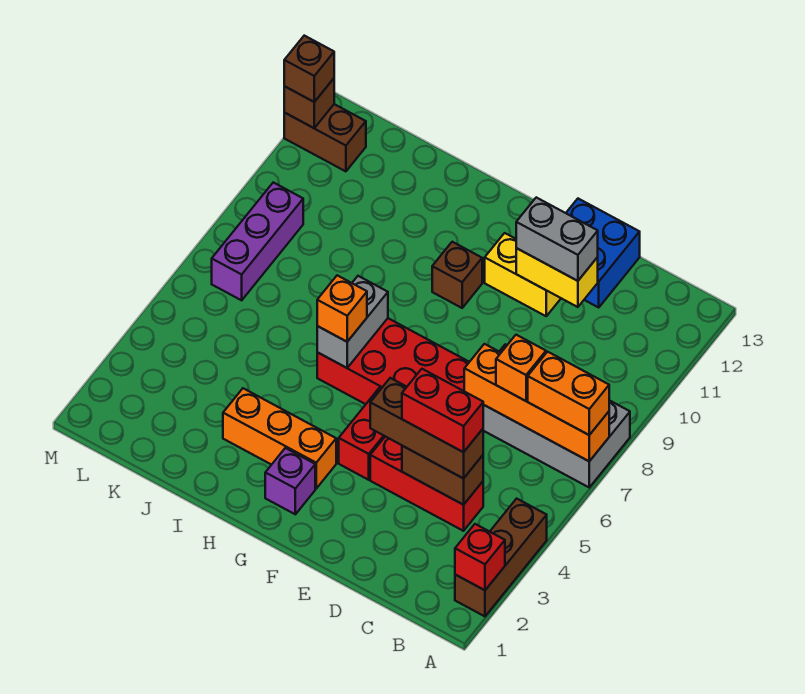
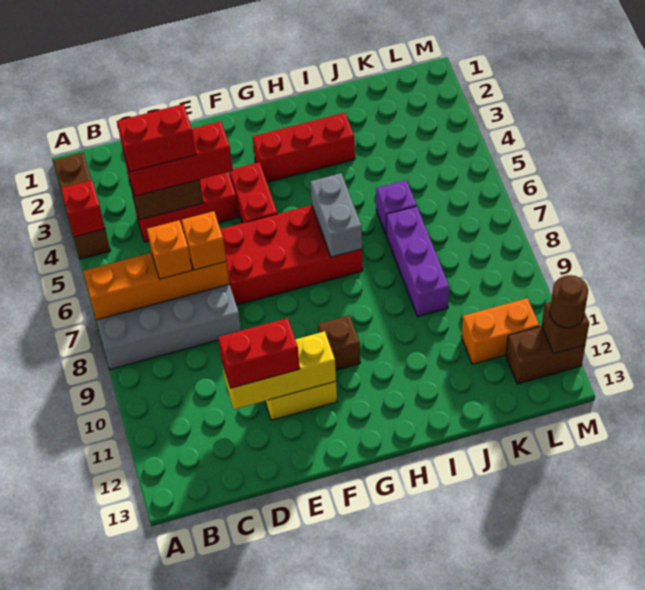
red brick A2 level 2 -> red brick A4 level 2
orange brick A7:B7 level 3 -> orange brick K11:L11 level 1
brown brick C4:E4 level 3 -> red brick C4:E4 level 3
yellow brick D11:E11 level 2 -> yellow brick D11:F11 level 2
grey brick D11:E11 level 3 -> red brick D11:E11 level 3
blue brick D12:E13 level 1 -> none
purple brick G2 level 1 -> purple brick J6 level 1
orange brick G3:I3 level 1 -> red brick G3:I3 level 1
orange brick H6 level 3 -> orange brick D7 level 3
purple brick L7:L9 level 1 -> purple brick J7:J9 level 1
brown brick M12 level 3 -> brown round brick M12 level 3

